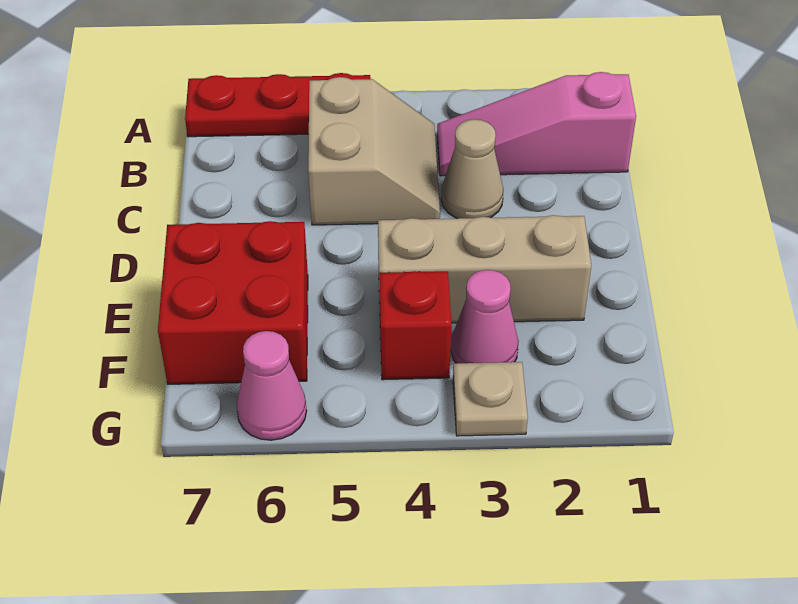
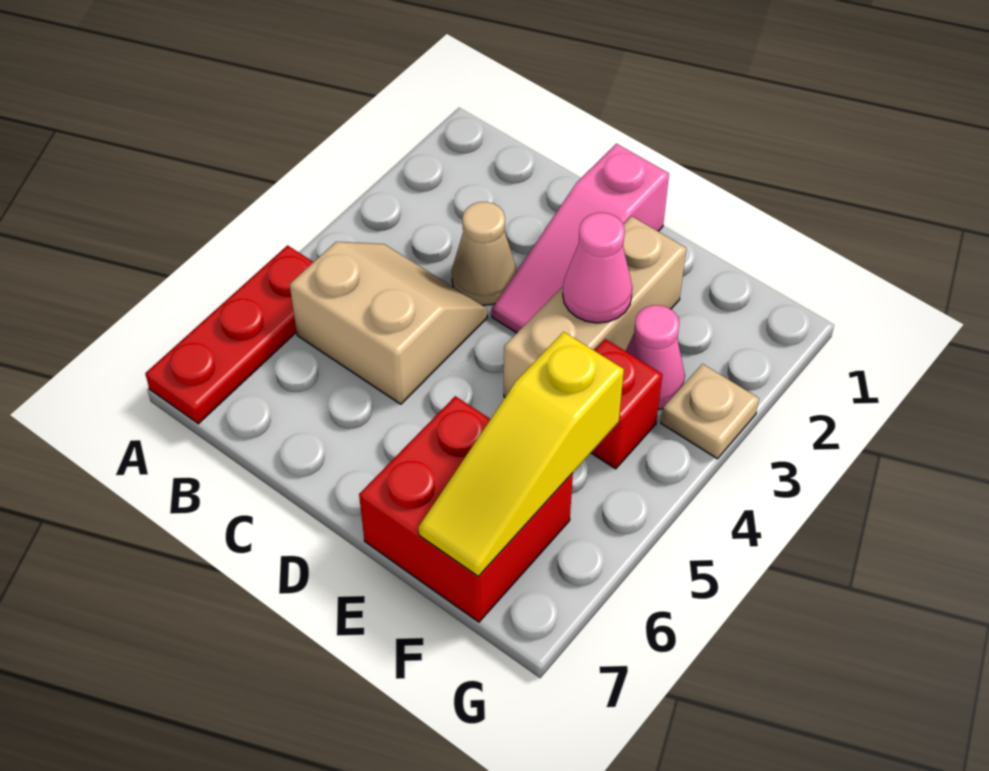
pink slope B1:B3 level 1 top 1 -> pink slope D1:D3 level 1 top 1
none -> yellow slope F5:F7 level 2 top 5
pink cone G6 level 1 -> pink cone E3 level 2

